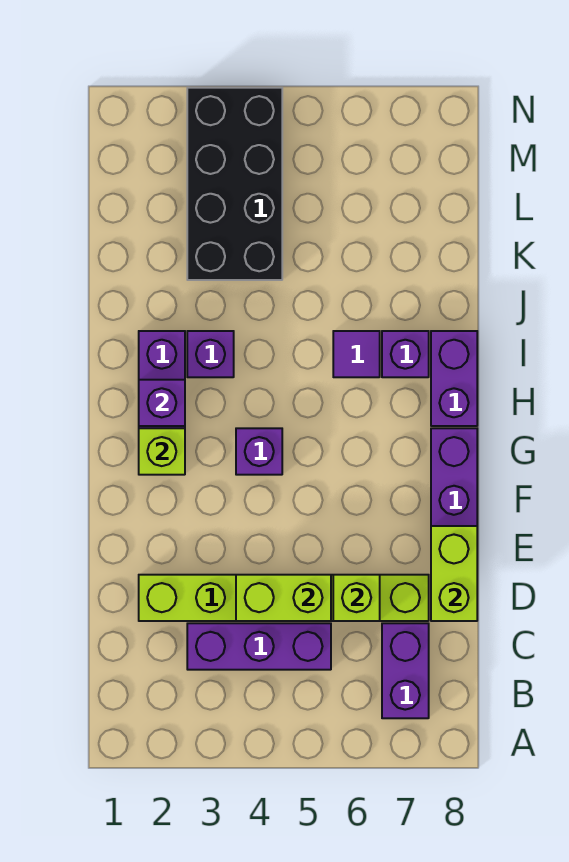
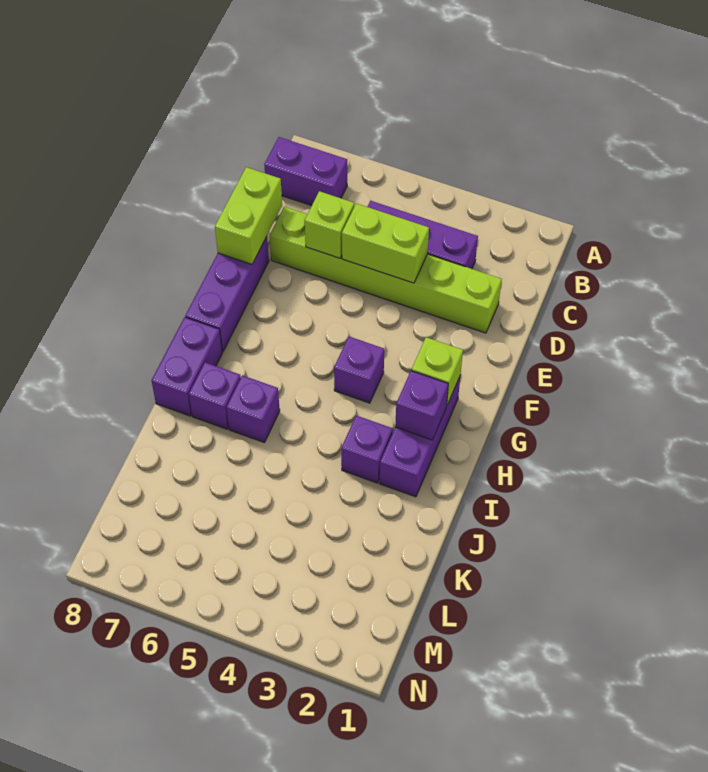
purple brick B7:C7 level 1 -> purple brick B7:B8 level 1
purple tile I6 level 1 -> purple brick I6 level 1
black brick K3:N4 level 1 -> none

